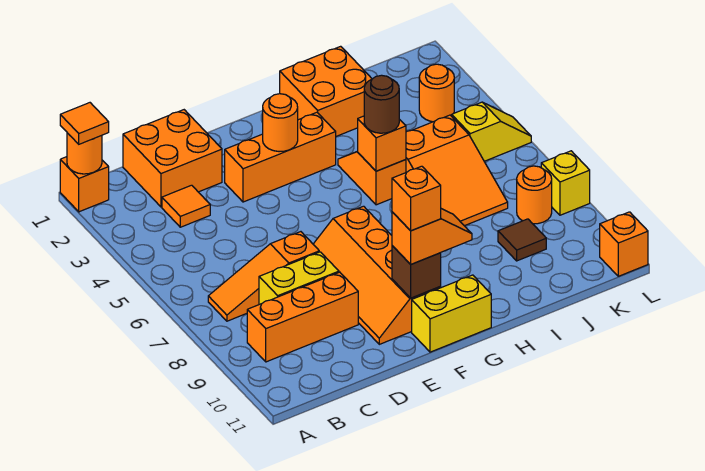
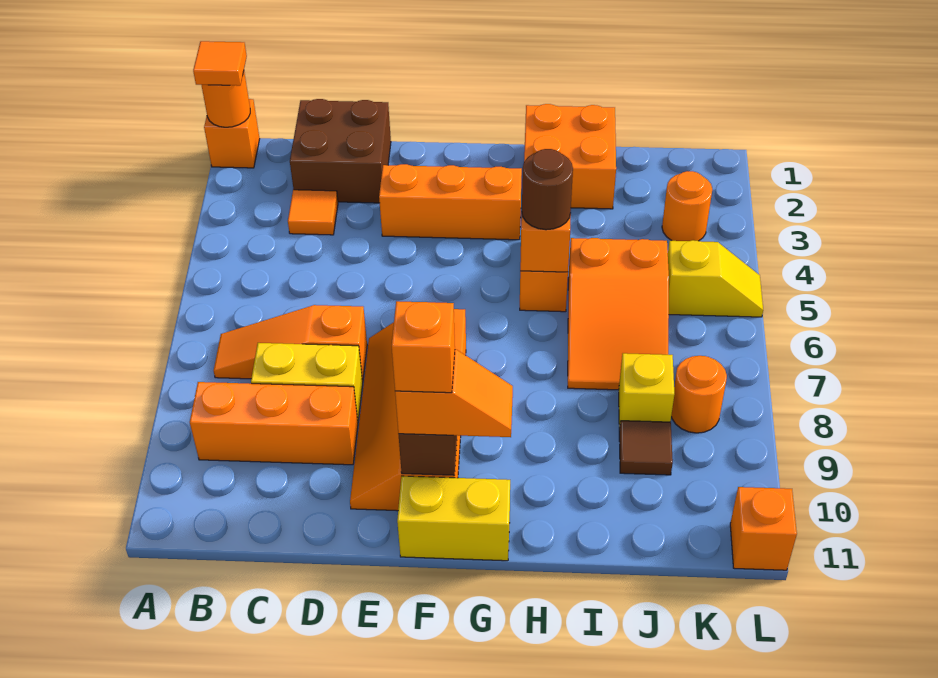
orange brick C1:D2 level 1 -> brown brick C1:D2 level 1
orange round brick F3 level 2 -> none
yellow brick L8 level 1 -> yellow brick J8 level 1

